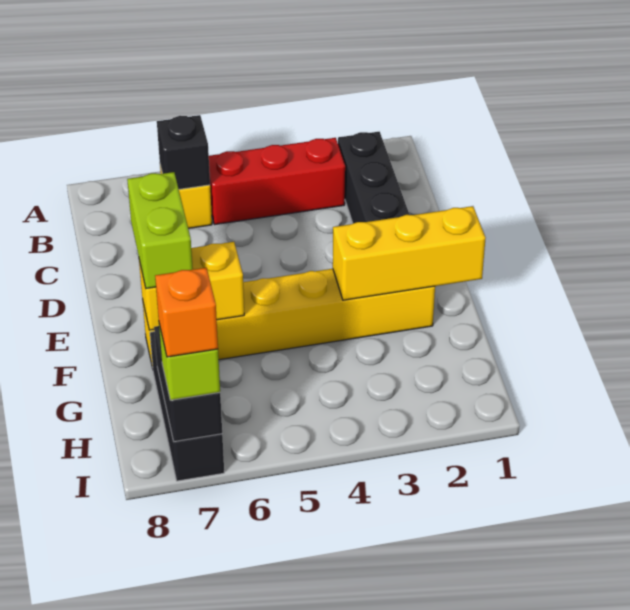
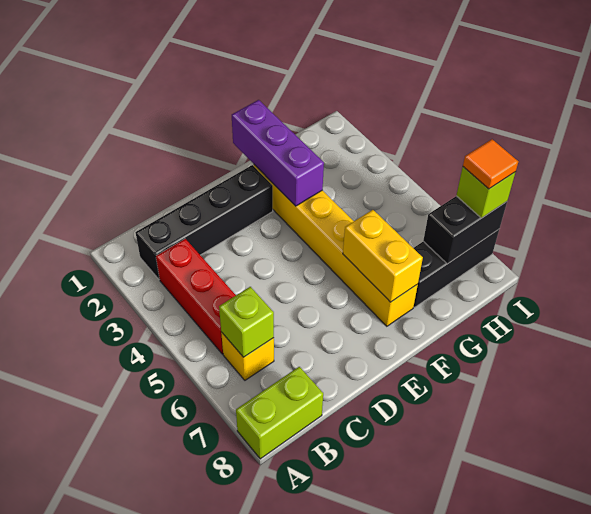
black brick B6 level 2 -> lime brick B6 level 2
lime brick E7:F7 level 3 -> lime brick A8:B8 level 1
yellow brick F1:F3 level 2 -> purple brick F1:F3 level 2
orange brick I7 level 4 -> orange tile I7 level 4

